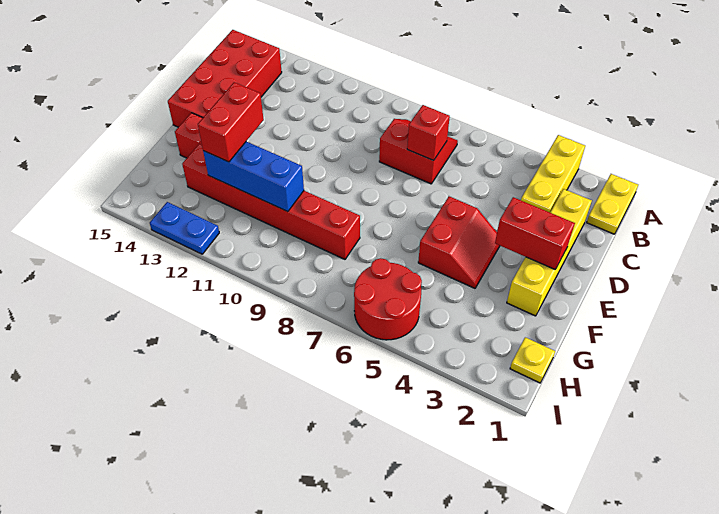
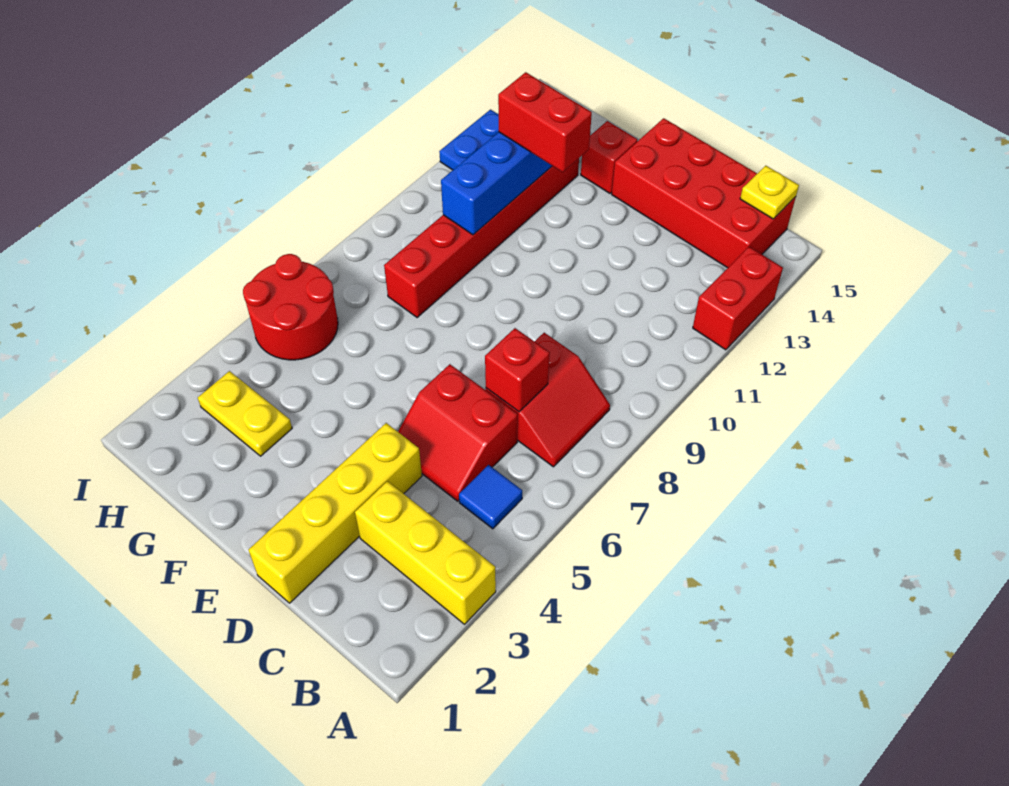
yellow plate A1:B1 level 1 -> yellow plate G3:H3 level 1
none -> blue tile B5 level 1
yellow brick C2:F2 level 1 -> yellow brick D1:D4 level 1
red brick E2:E3 level 2 -> red brick A12:A13 level 1
red slope E4:F5 level 1 top 5 -> red slope C5:D6 level 1 top 6
yellow plate H1 level 1 -> yellow plate B15 level 2

